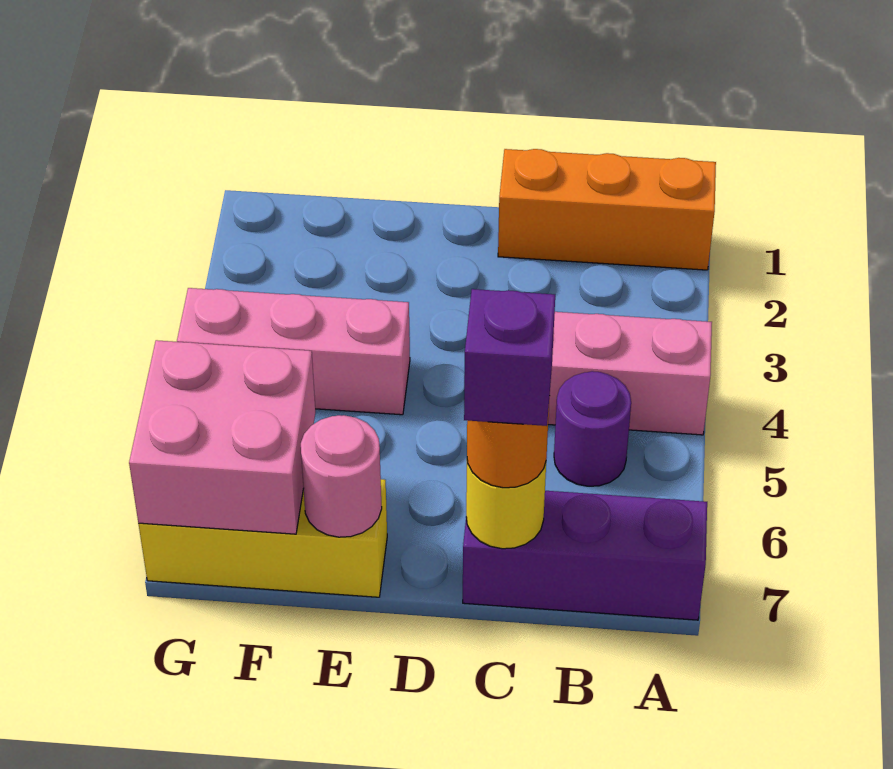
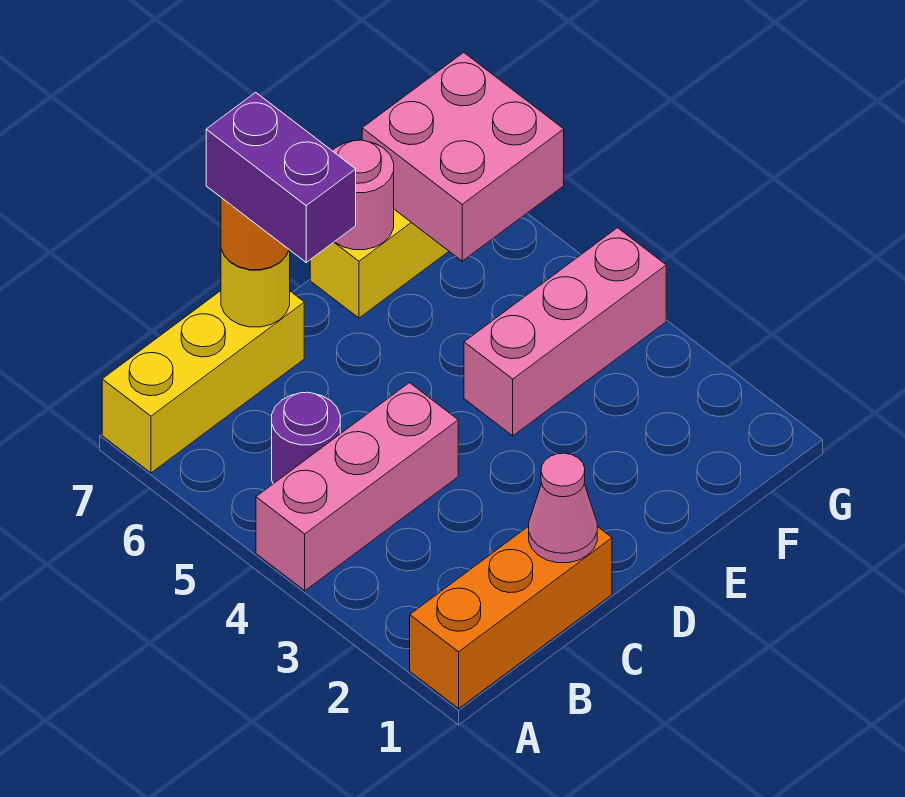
purple brick A7:C7 level 1 -> yellow brick A7:C7 level 1
none -> pink cone C1 level 2
purple brick C7 level 4 -> purple brick C6:C7 level 4

